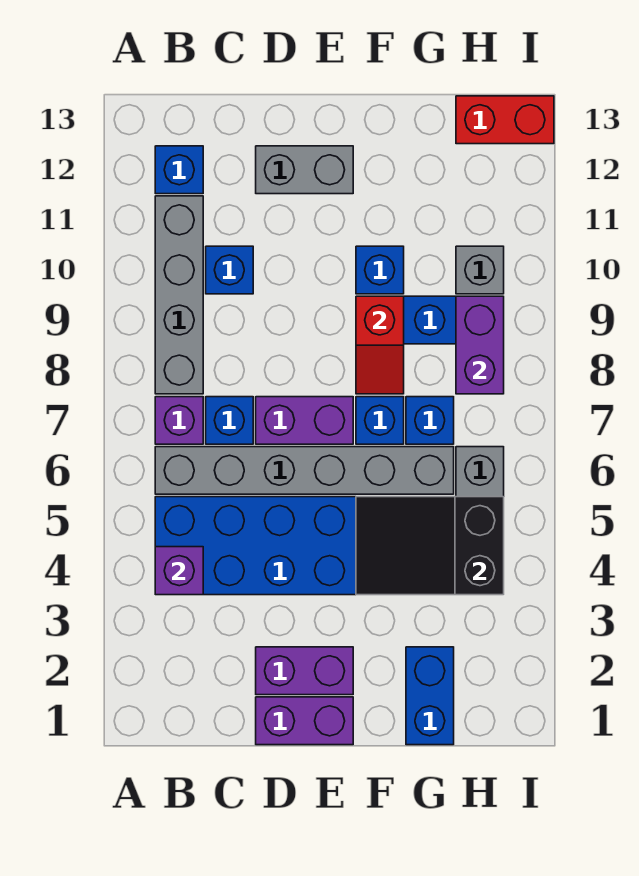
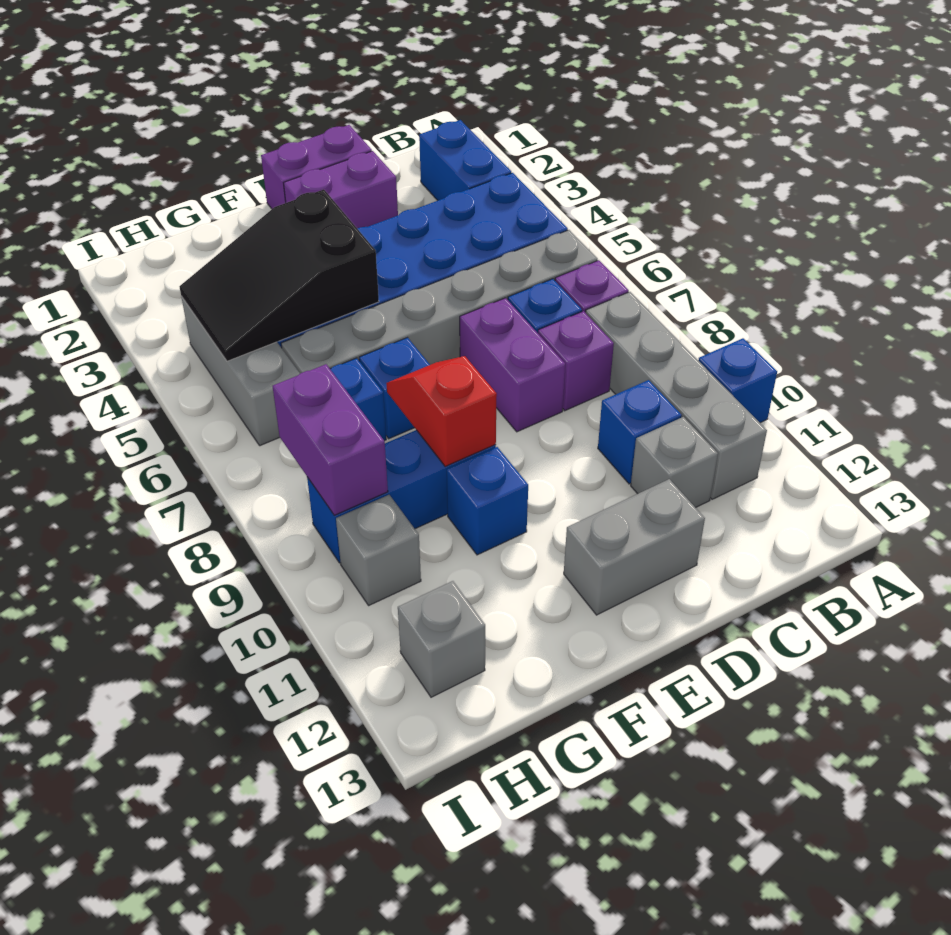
purple brick B4 level 2 -> purple brick C8 level 1
blue brick B12 level 1 -> blue brick A10 level 1
none -> grey brick C11 level 1
purple brick D7:E7 level 1 -> purple brick D7:D8 level 1
black slope F4:H5 level 2 top H -> black slope F4:H5 level 2 top F
blue brick G1:G2 level 1 -> blue brick B2:B3 level 1
none -> grey brick H12 level 1
red brick H13:I13 level 1 -> none

